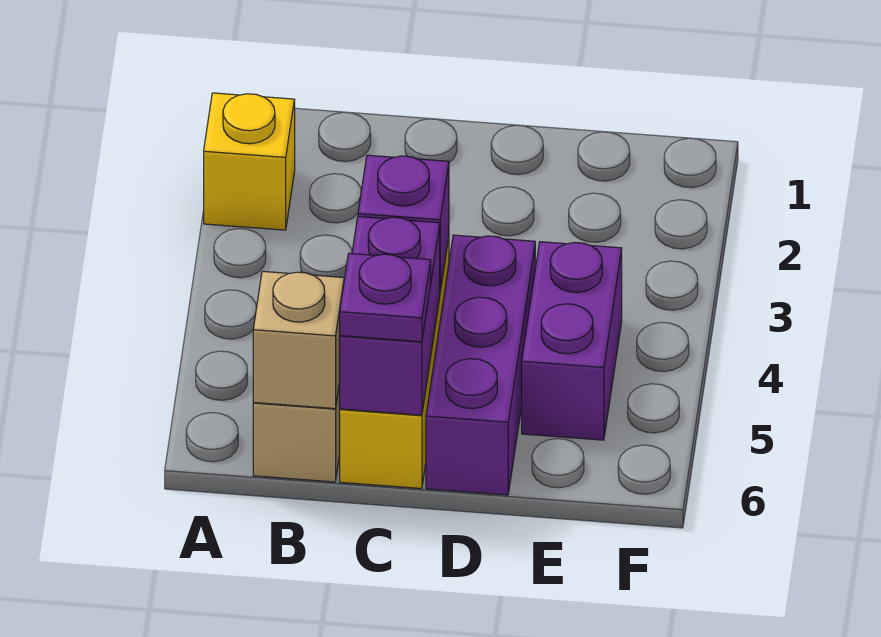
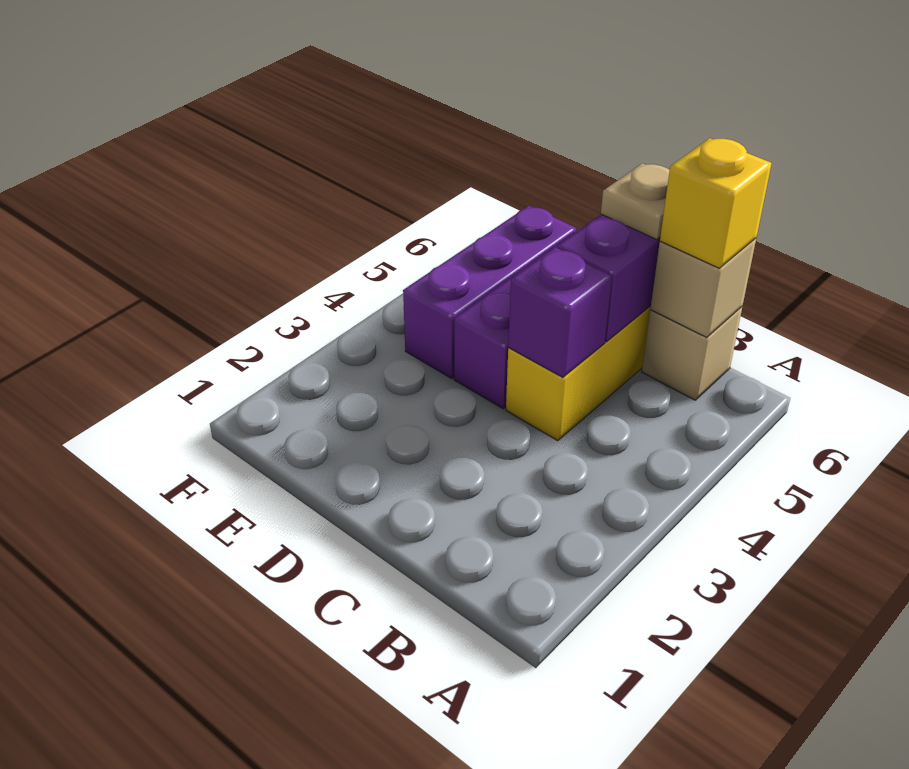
yellow brick A2 level 1 -> yellow brick B6 level 3
purple plate C6 level 3 -> tan plate C6 level 3
purple brick E4:E5 level 1 -> purple brick E4:E6 level 1

